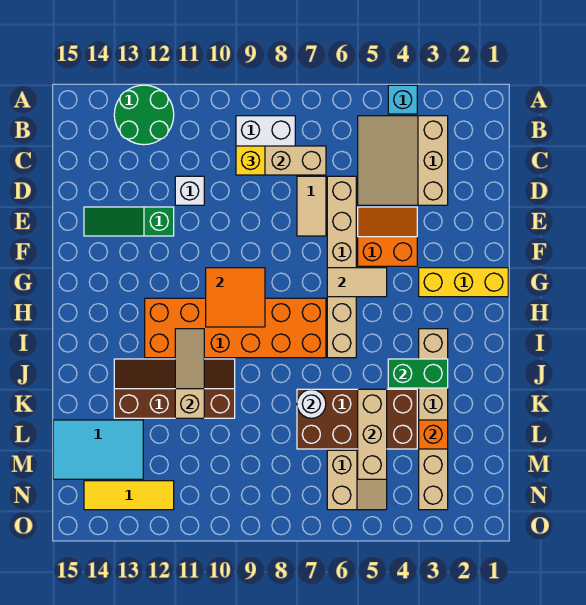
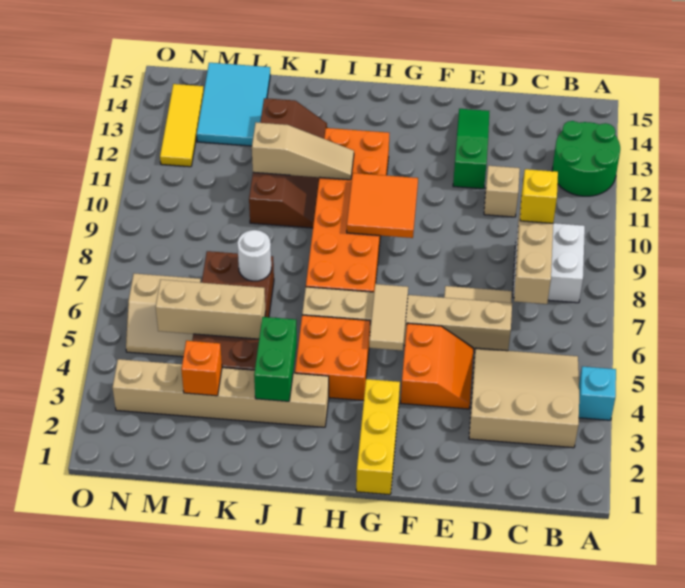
white brick D11 level 1 -> tan brick D11 level 1
none -> orange brick H4:I5 level 1

